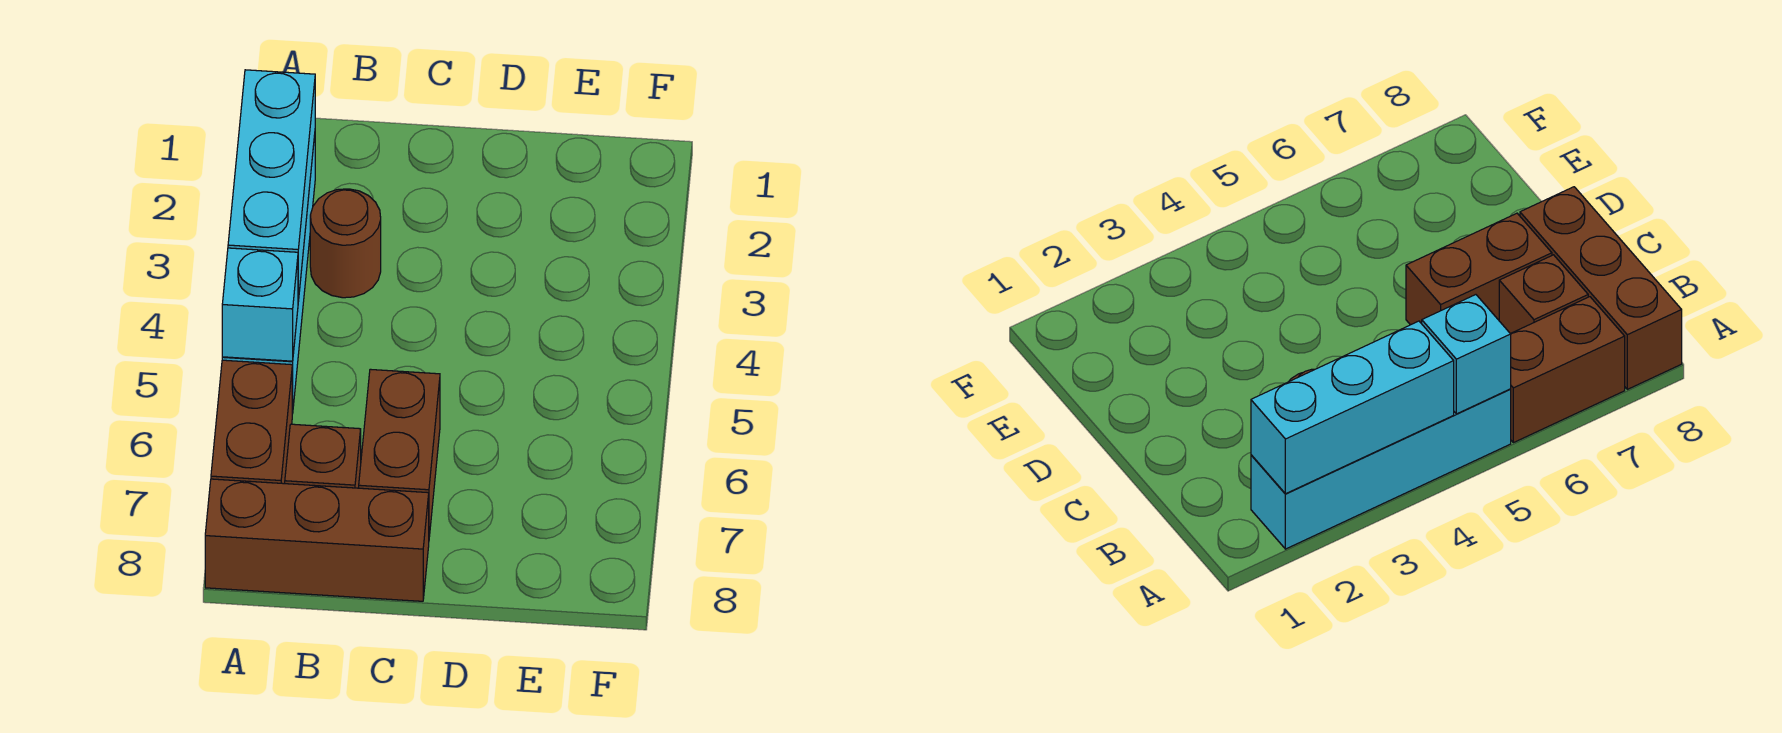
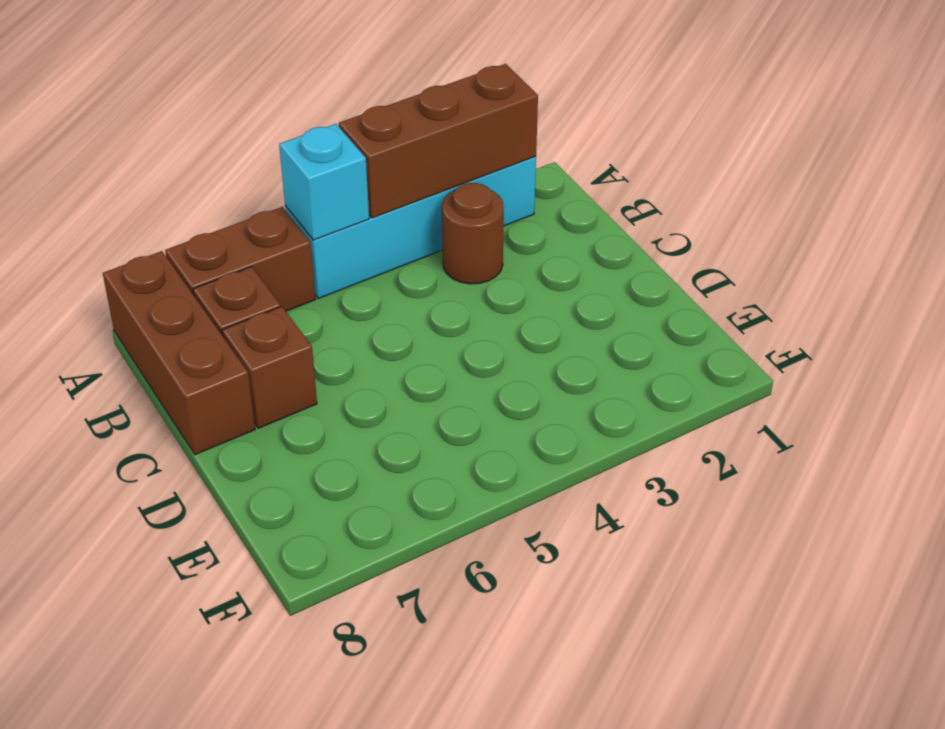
cyan brick A2:A4 level 2 -> brown brick A2:A4 level 2
brown brick C6:C7 level 1 -> brown brick C7 level 1

